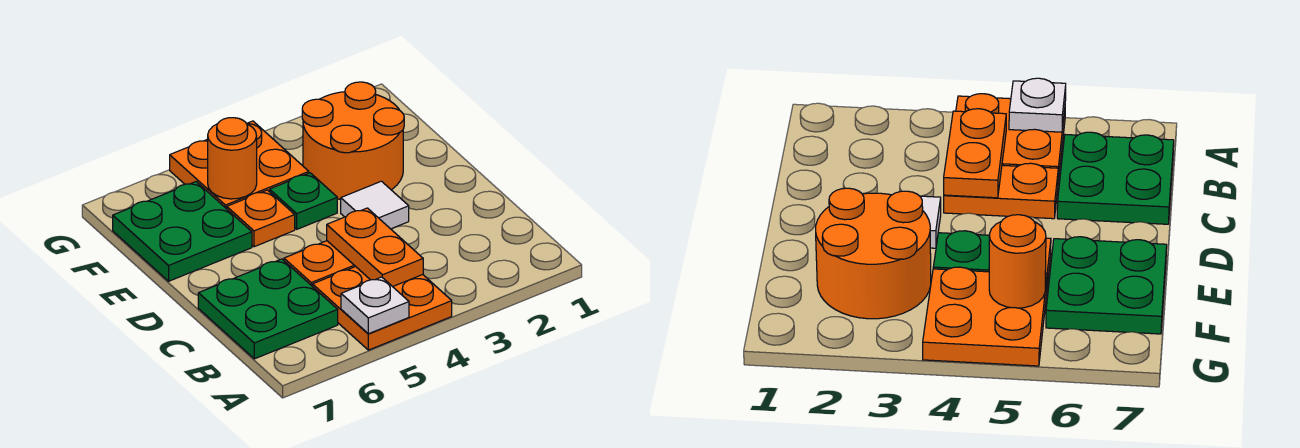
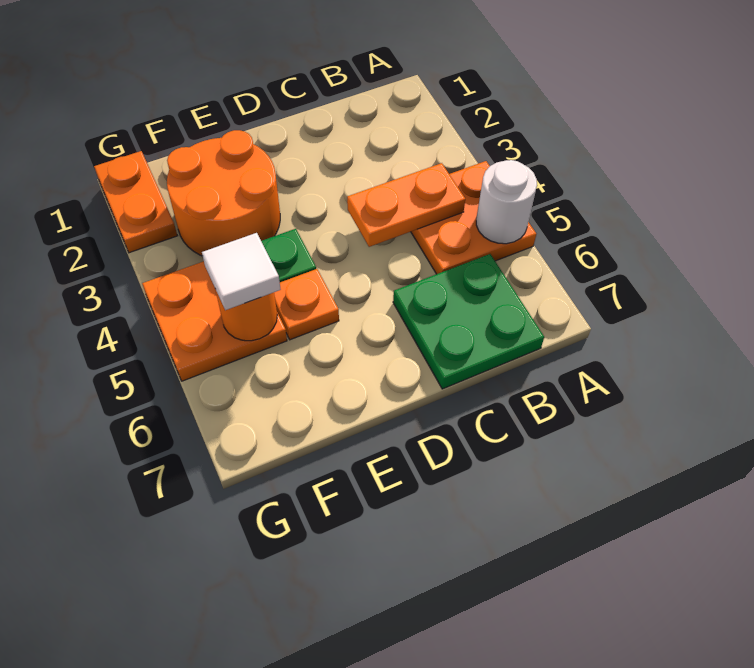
white plate A5 level 2 -> white round brick A5 level 2
orange plate C4:C5 level 1 -> orange plate G1:G2 level 1
white tile D3 level 1 -> white tile F5 level 3
green plate E6:F7 level 1 -> none

